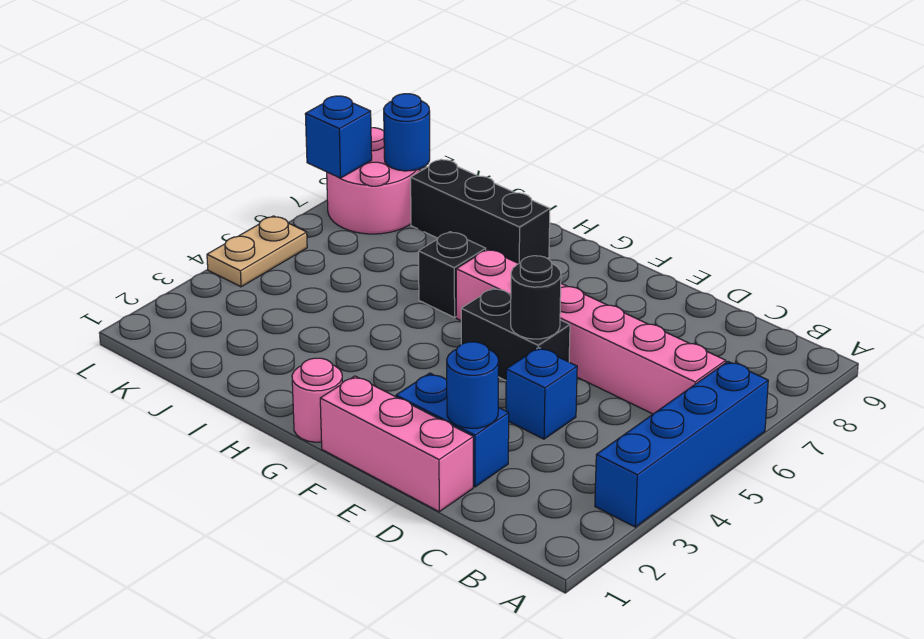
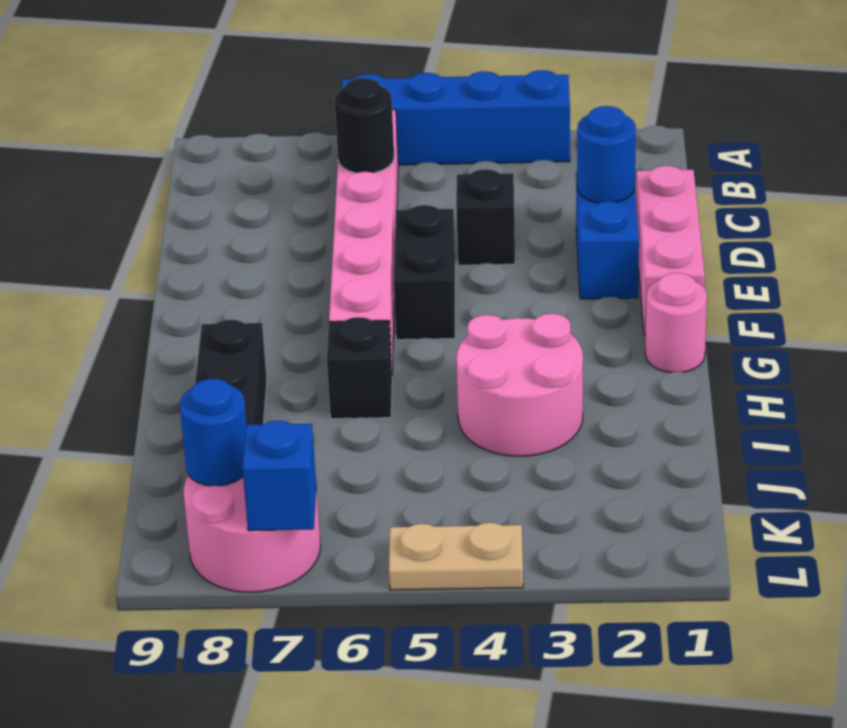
blue brick D4 level 1 -> black brick D4 level 1
black round brick E5 level 2 -> black round brick C6 level 2
none -> pink round brick H3:I4 level 1

